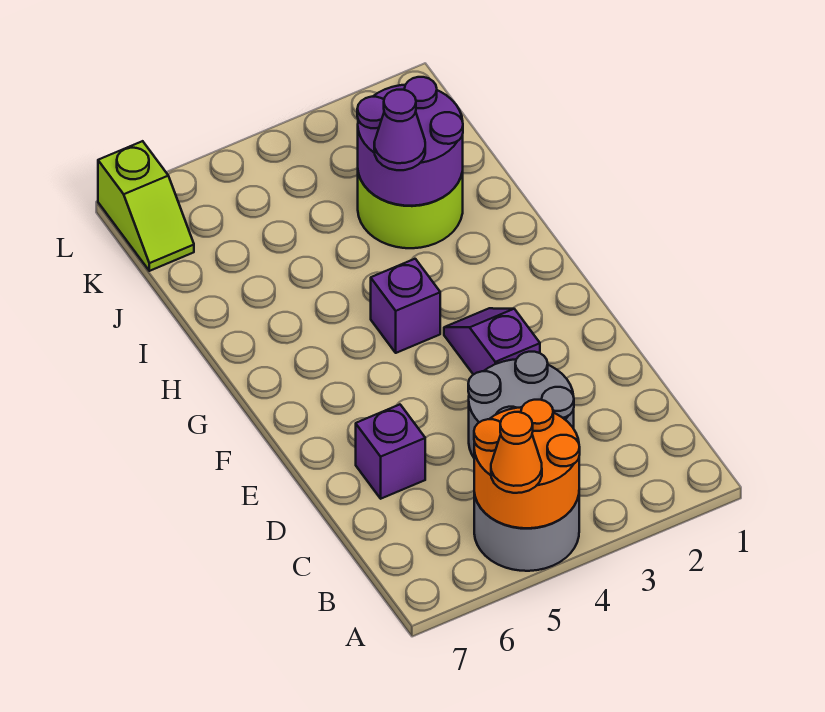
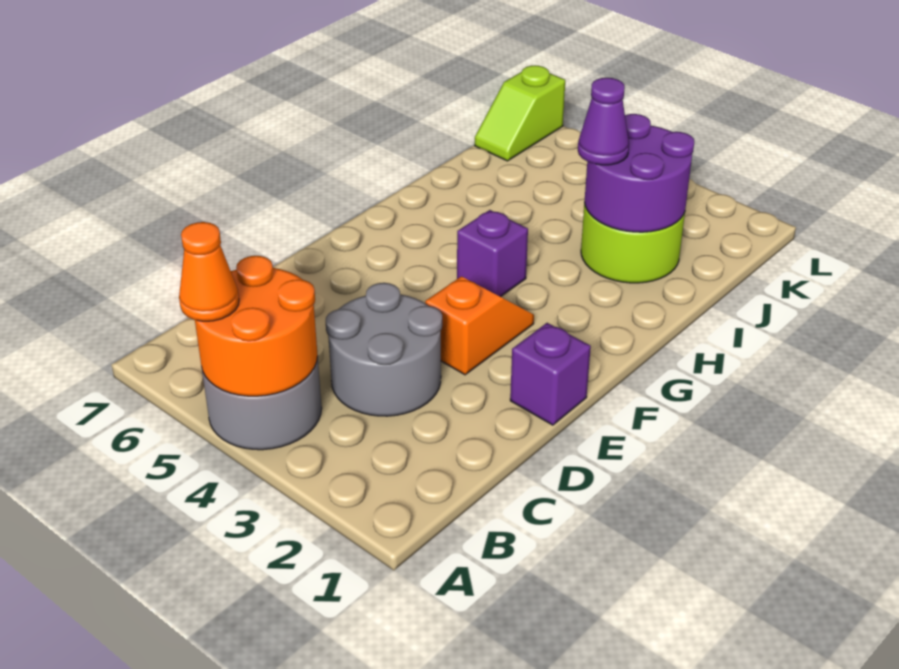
purple brick D6 level 1 -> purple brick E1 level 1
purple slope E3:F3 level 1 top E -> orange slope E3:F3 level 1 top E

